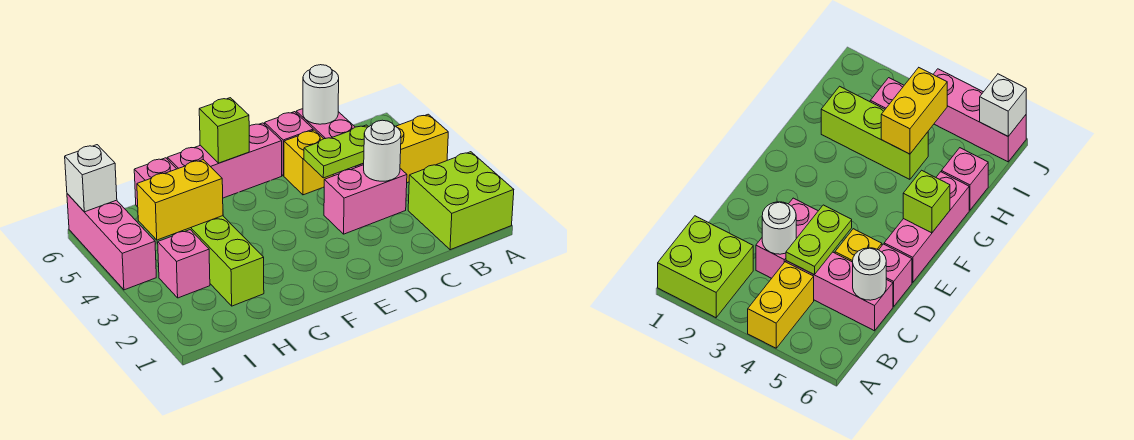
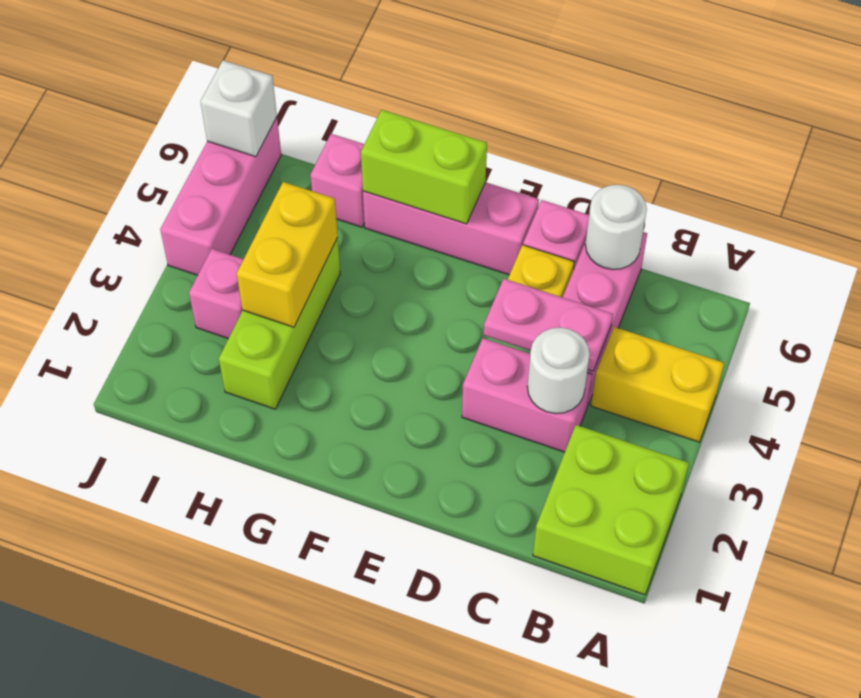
lime plate C4:D4 level 2 -> pink plate C4:D4 level 2
lime brick F6 level 2 -> lime brick F6:G6 level 2
yellow brick H4:I4 level 2 -> yellow brick H3:H4 level 2

